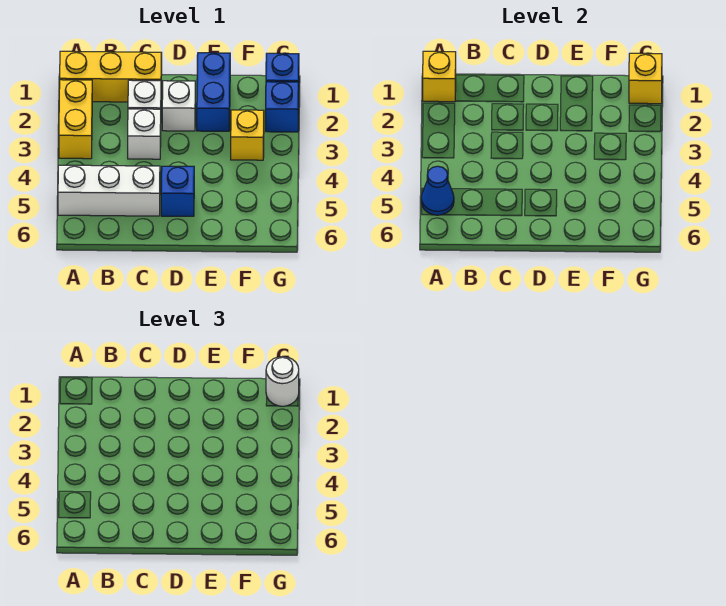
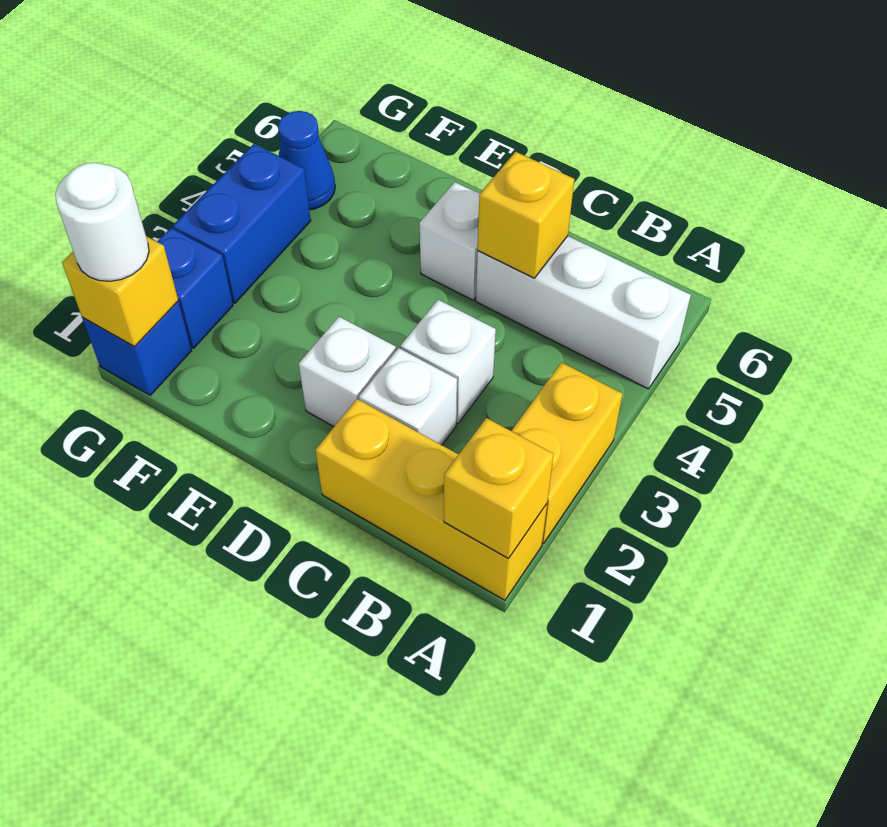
blue cone A5 level 2 -> blue cone G5 level 1
blue brick D5 level 1 -> white brick D5 level 1
blue brick E1:E2 level 1 -> blue brick G3:G4 level 1
yellow brick F3 level 1 -> yellow brick C5 level 2

